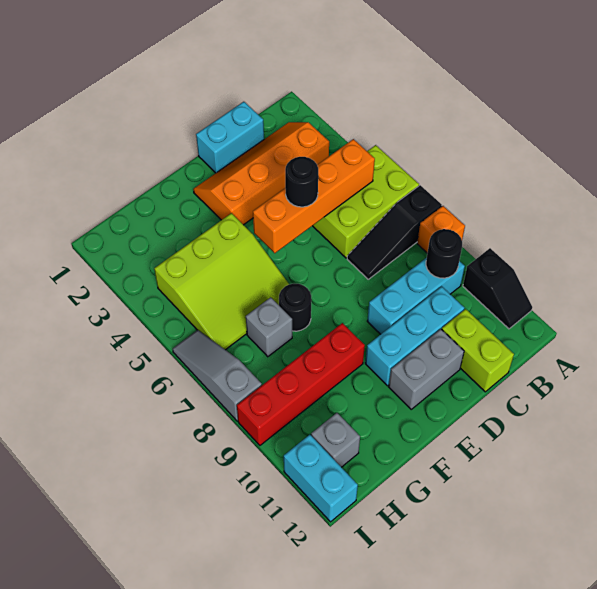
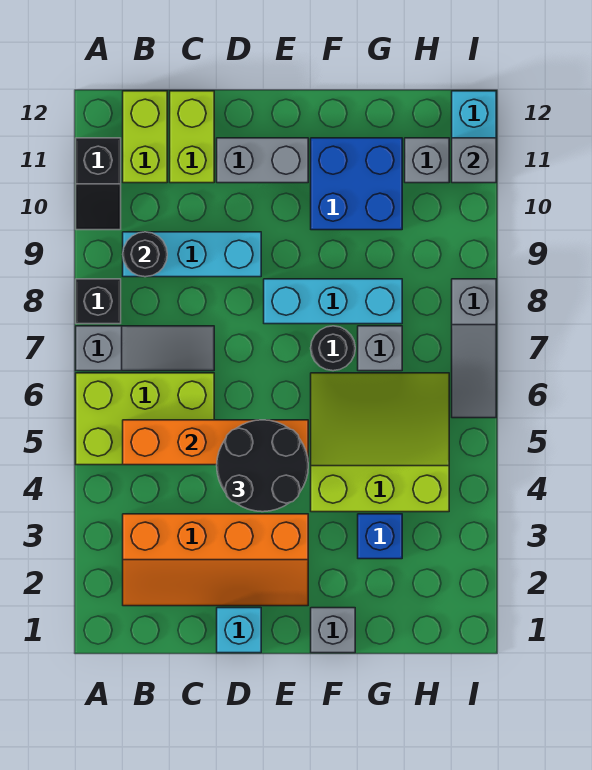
black slope A7:C7 level 1 top A -> grey slope A7:C7 level 1 top A
orange brick A8 level 1 -> black brick A8 level 1
black slope A10:A11 level 1 top 10 -> black slope A10:A11 level 1 top 11
none -> lime brick B11:B12 level 1
cyan brick C1:D1 level 1 -> cyan brick D1 level 1
cyan brick C10:E10 level 1 -> cyan brick E8:G8 level 1
black round brick D5 level 3 -> black round brick D4:E5 level 3
none -> grey brick F1 level 1
red brick F9:I9 level 1 -> none
none -> blue brick F10:G11 level 1
none -> blue brick G3 level 1
none -> grey brick I11 level 2

